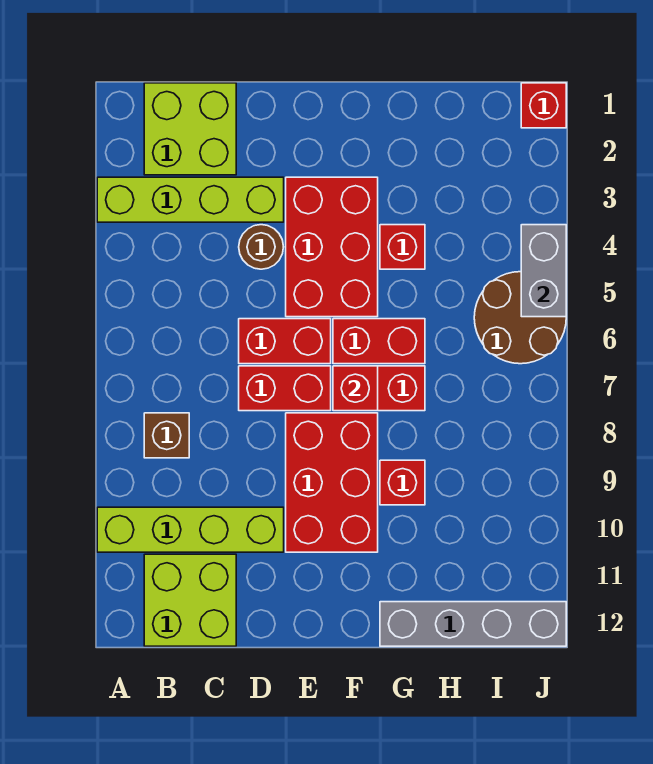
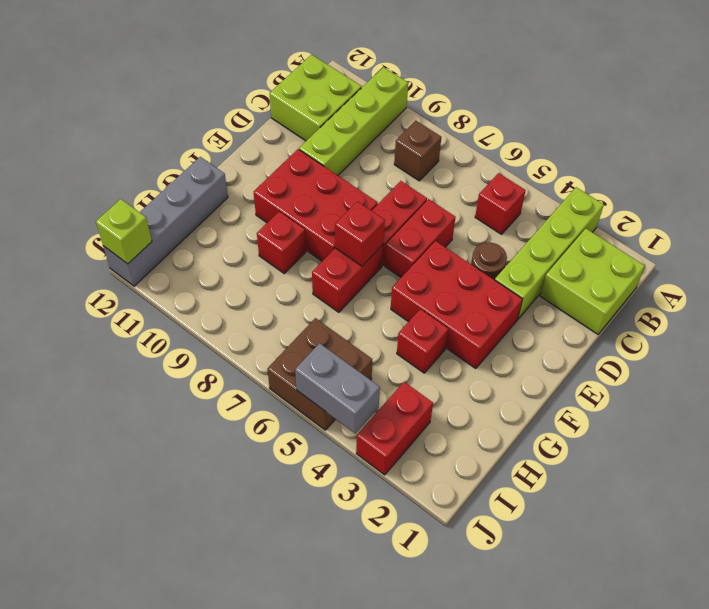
red brick F6:G6 level 1 -> red brick I3:J3 level 1
brown round brick I5:J6 level 1 -> brown brick I5:J6 level 1
red brick J1 level 1 -> red brick B5 level 1
none -> lime brick J12 level 2

